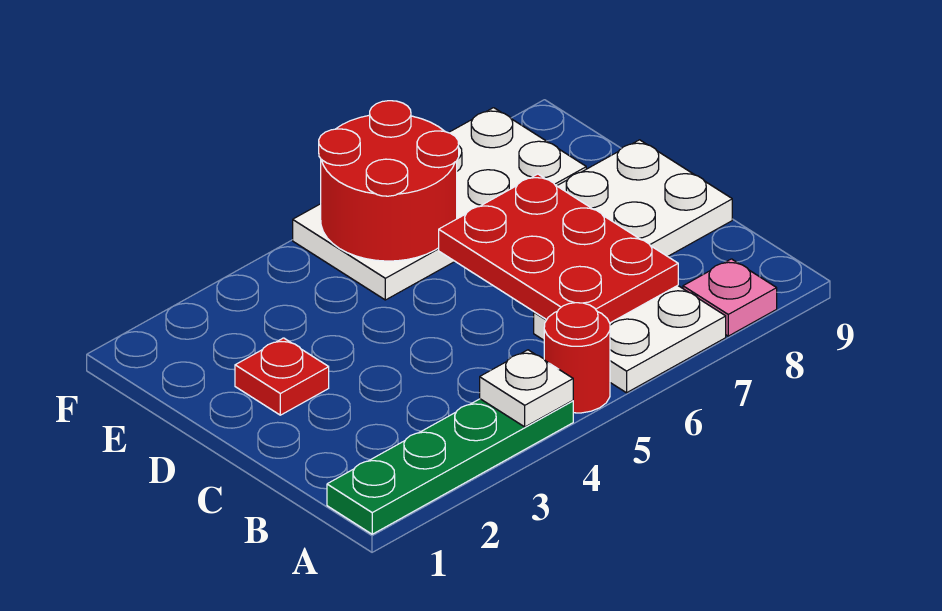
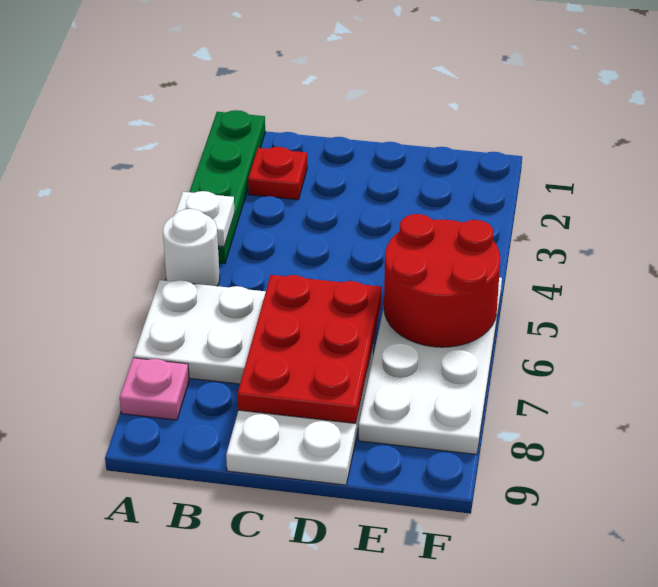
red round brick A5 level 1 -> white round brick A5 level 1
red plate B6:D7 level 2 -> red plate C6:D8 level 2
red plate D2 level 1 -> red plate B2 level 1

